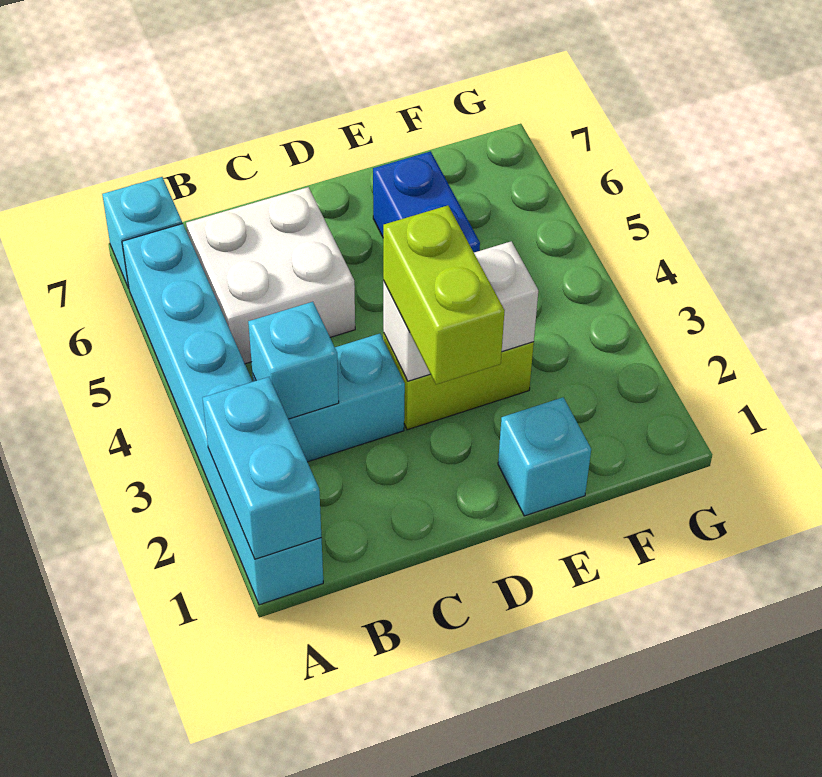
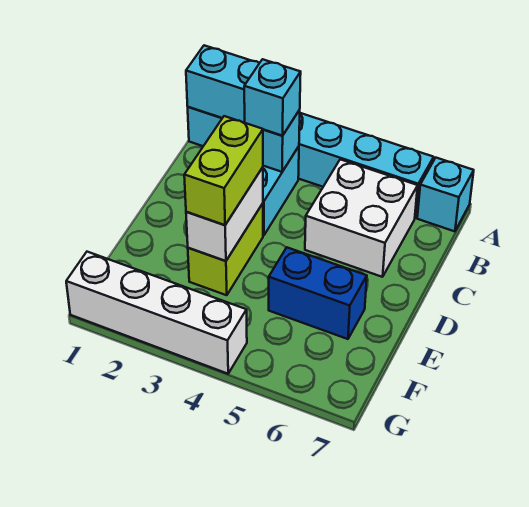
lime brick D2:D3 level 3 -> lime brick D3:E3 level 3
cyan brick E1 level 1 -> cyan brick B3 level 3
none -> white brick G1:G4 level 1

